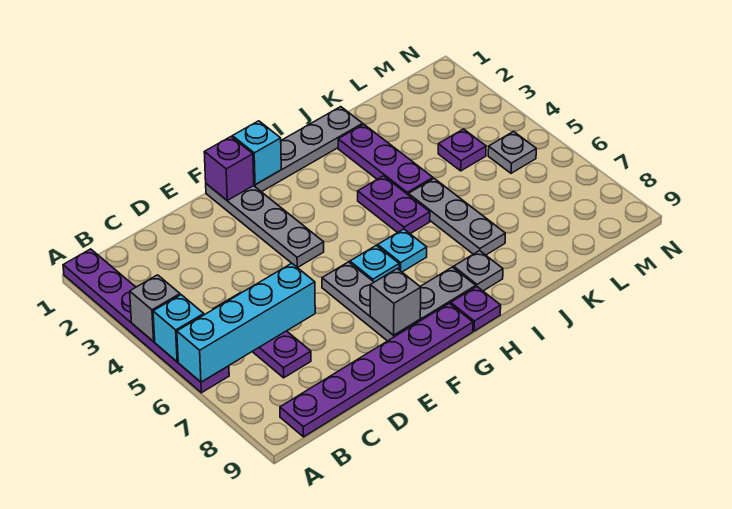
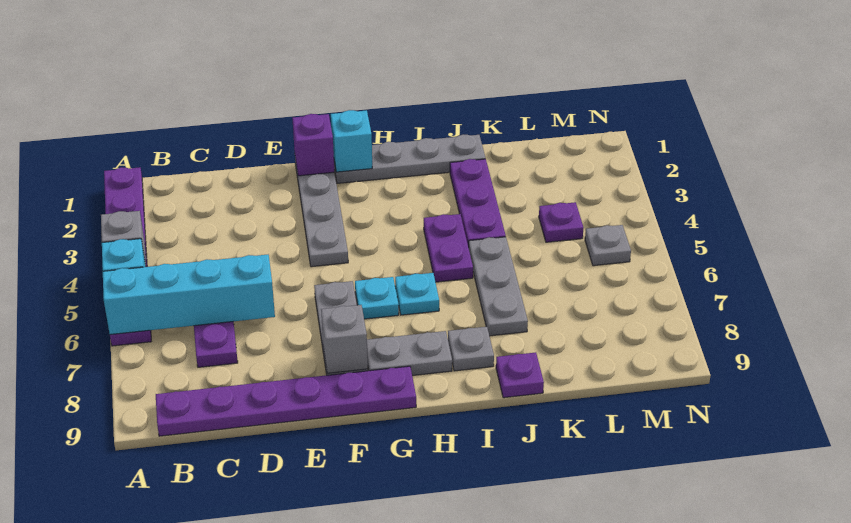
purple plate H9 level 1 -> purple plate J9 level 1

